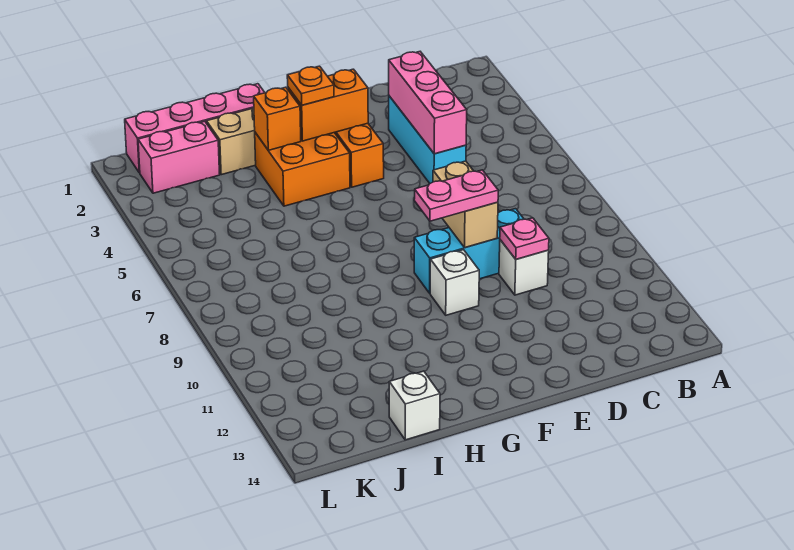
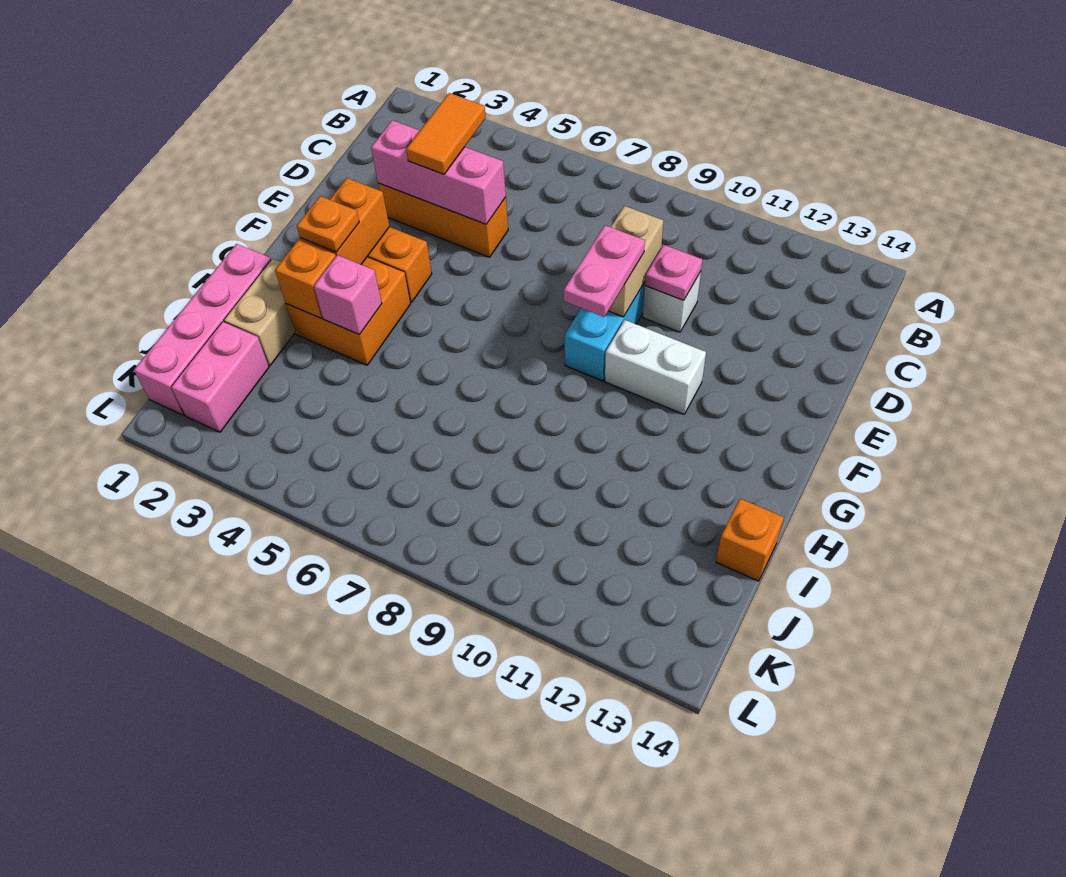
none -> orange tile C4:D4 level 3
cyan brick D3:D5 level 1 -> orange brick D3:D5 level 1
tan brick E8:E9 level 2 -> tan brick D9:E9 level 2
white brick F10 level 1 -> white brick F10:F11 level 1
none -> pink brick H4 level 2
white brick I14 level 1 -> orange brick I14 level 1

